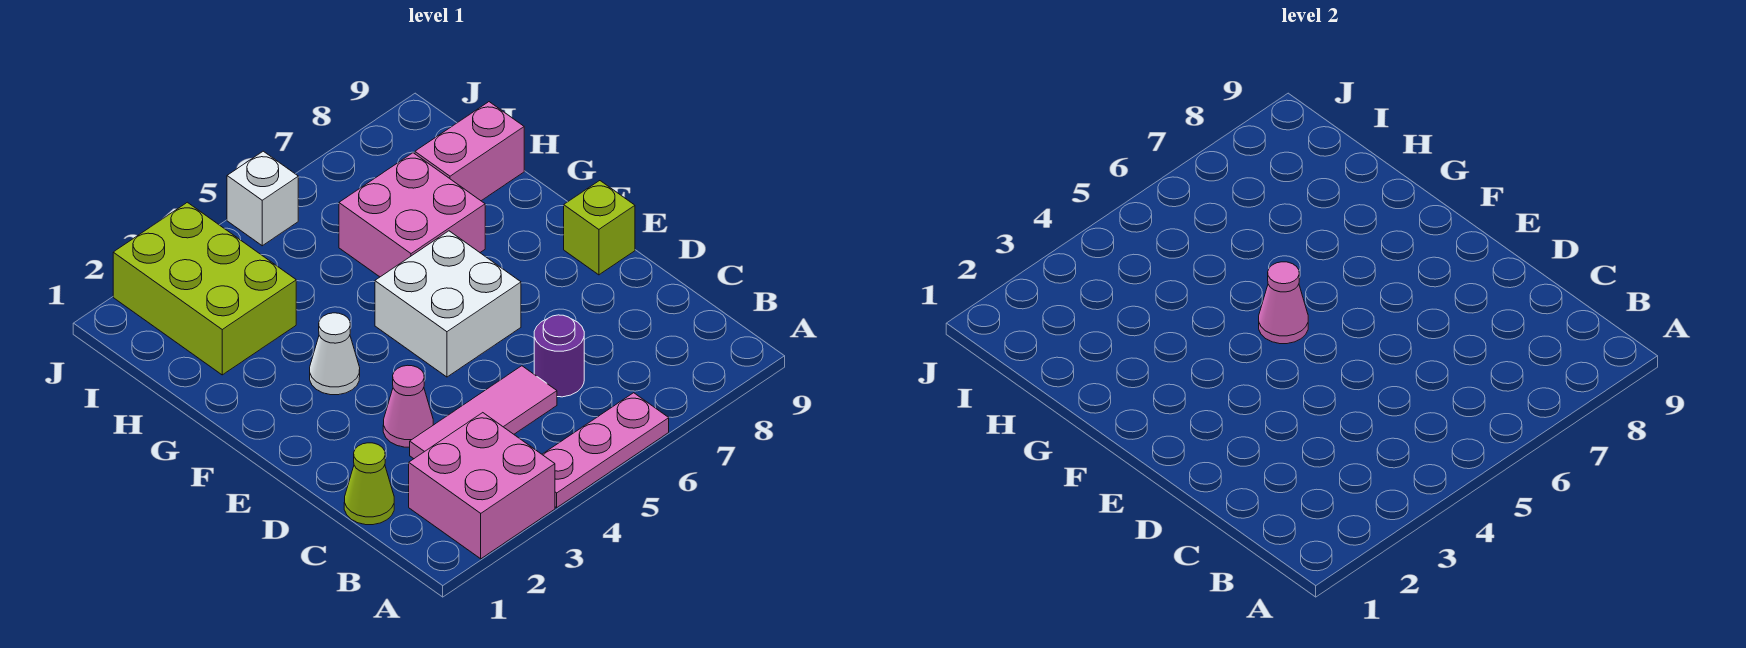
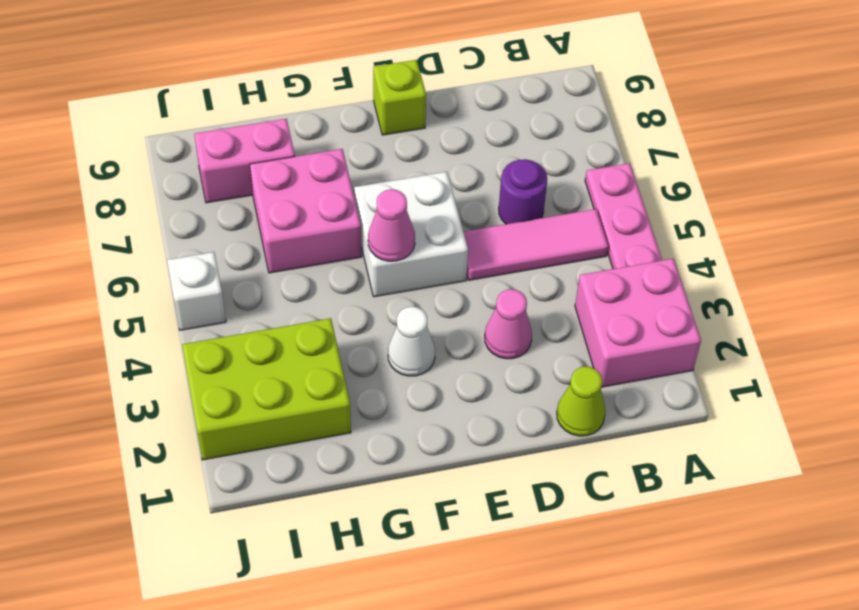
pink tile C3:C5 level 1 -> pink tile B5:D5 level 1
pink brick H8:H9 level 1 -> pink brick H8:I8 level 1

